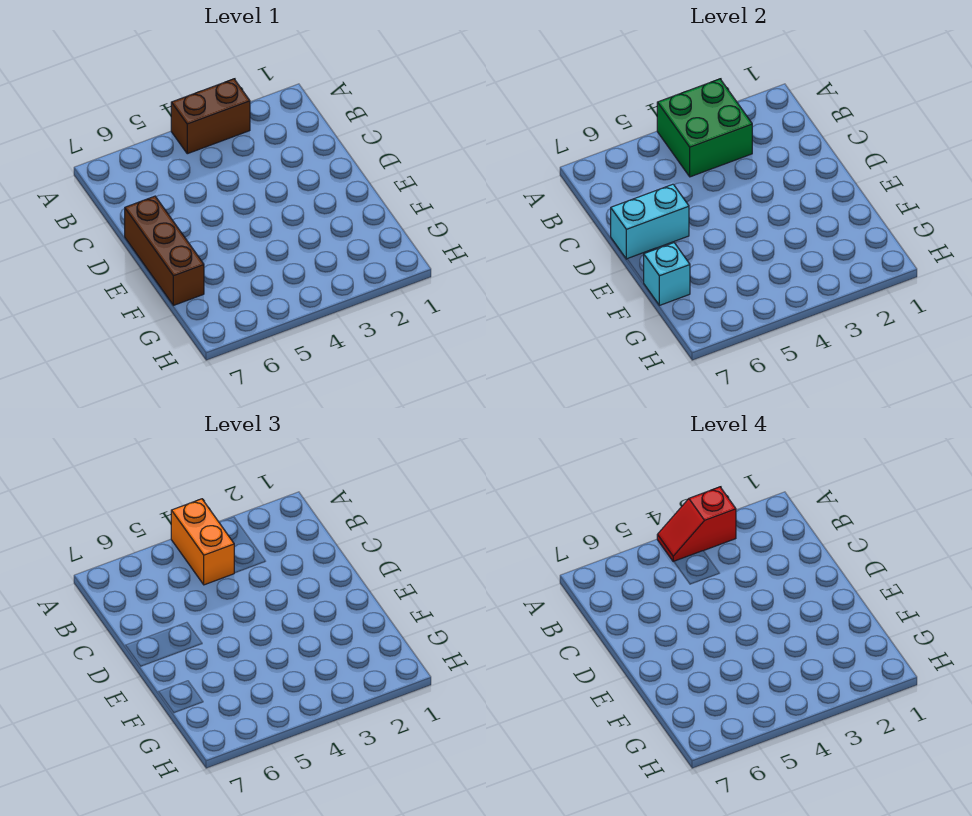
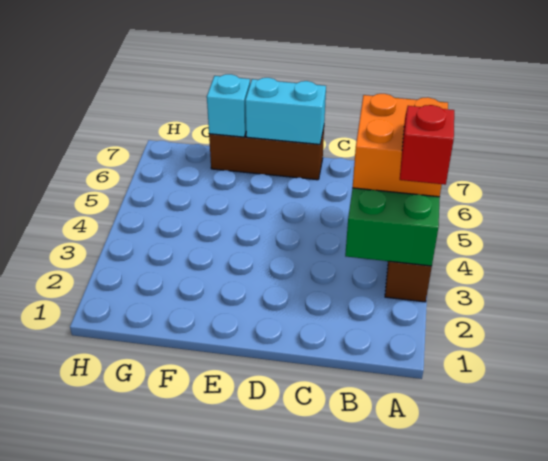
orange brick A4:B4 level 3 -> orange brick A4:B5 level 3
cyan brick D6:D7 level 2 -> cyan brick D7:E7 level 2

